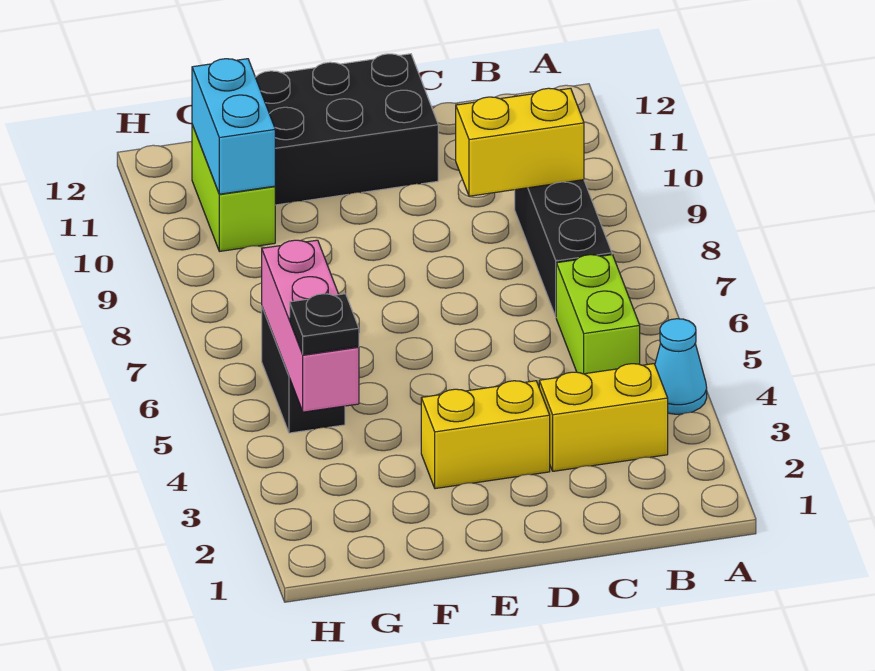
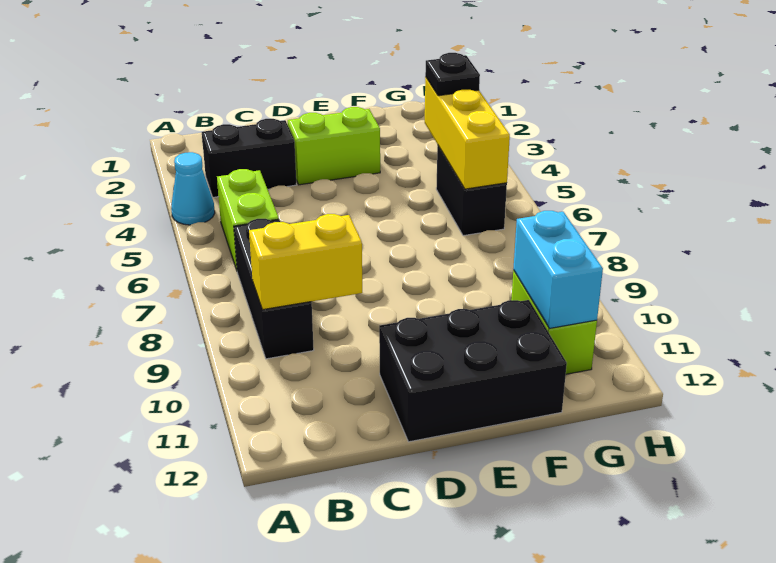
yellow brick B3:C3 level 1 -> black brick B3:C3 level 1
yellow brick D3:E3 level 1 -> lime brick D3:E3 level 1
pink brick G4:G6 level 2 -> yellow brick G4:G6 level 2

